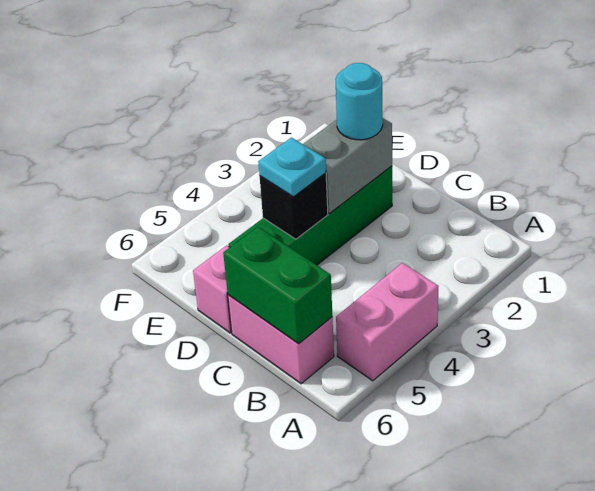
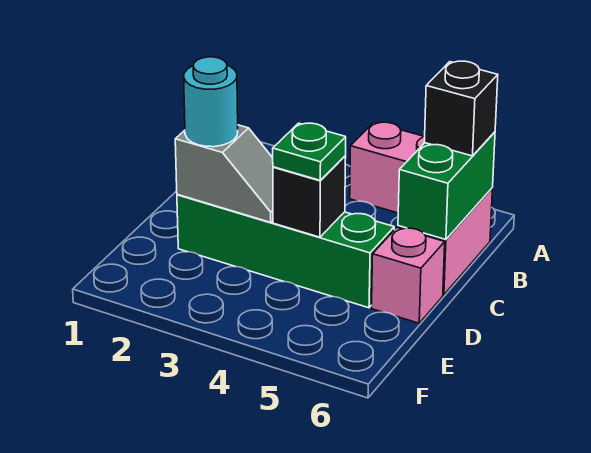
none -> black brick B6 level 3
grey brick D2:D3 level 2 -> grey slope D2:D3 level 2 top 2
cyan plate D4 level 3 -> green plate D4 level 3

